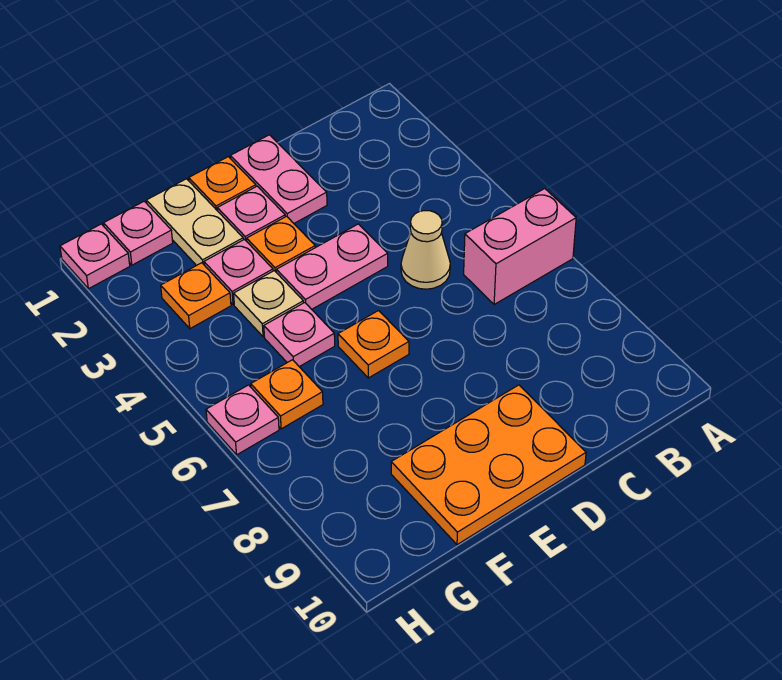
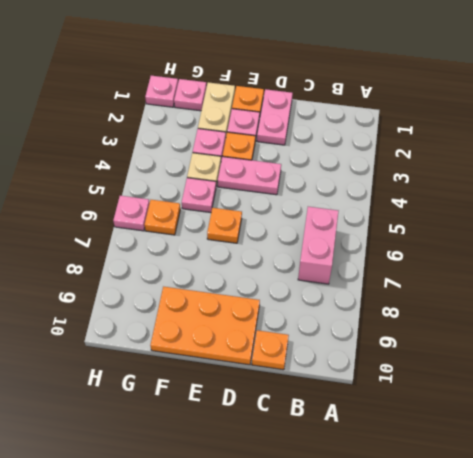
pink brick A6:B6 level 1 -> pink brick B6:B7 level 1
tan cone C5 level 1 -> none
orange plate G3 level 1 -> orange plate C10 level 1

